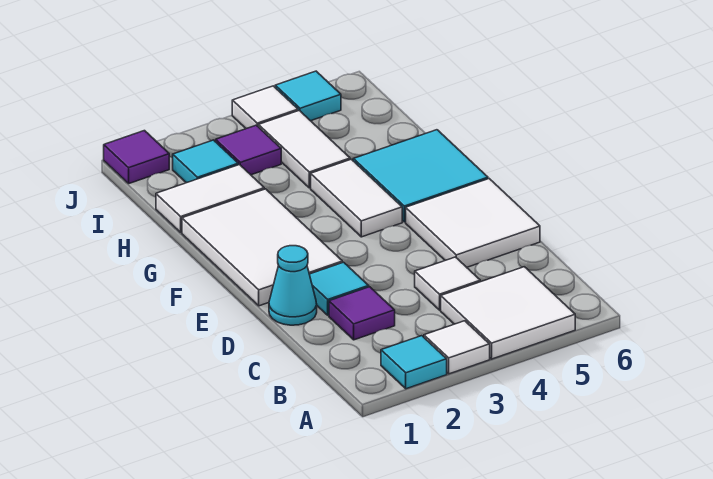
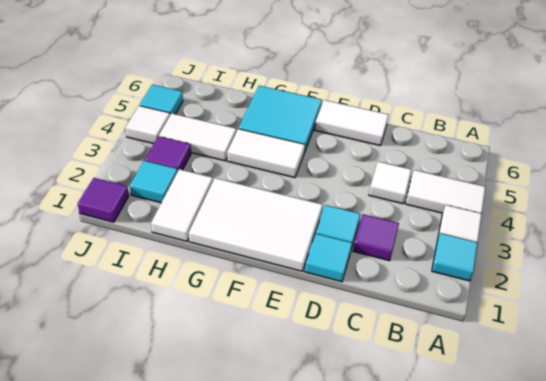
white tile A4:B5 level 1 -> white tile A4:B4 level 1
cyan cone D1 level 1 -> cyan tile D1 level 1
white tile D5:E6 level 1 -> white tile D6:E6 level 1

